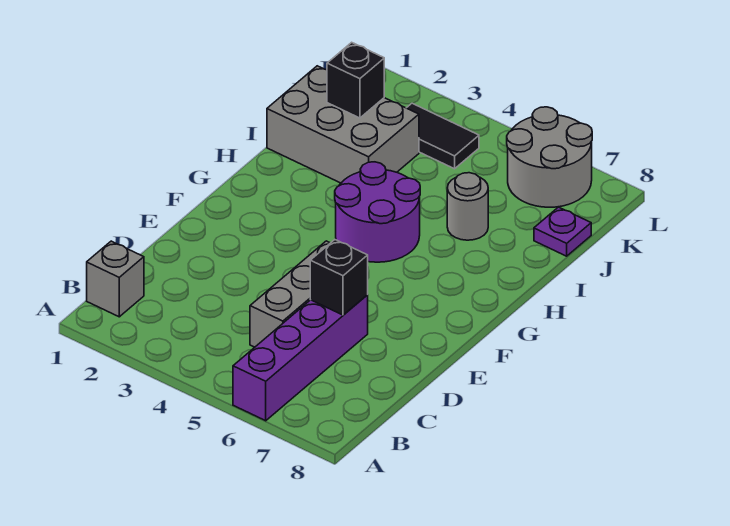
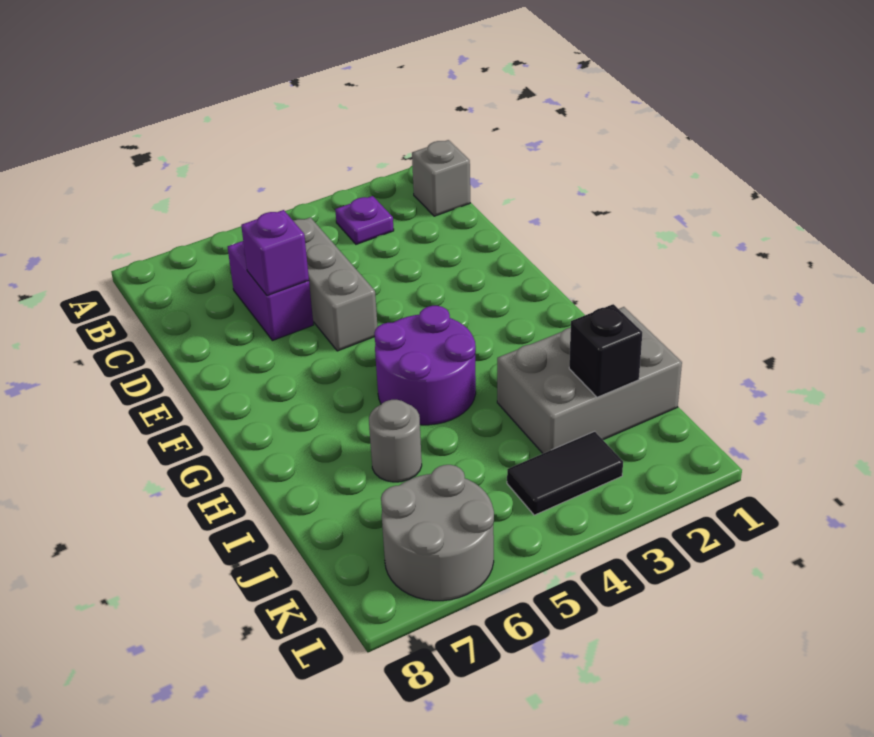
purple brick A6:D6 level 1 -> purple brick C6:D6 level 1
black brick D6 level 2 -> purple brick D6 level 2
purple plate J8 level 1 -> purple plate B3 level 1

